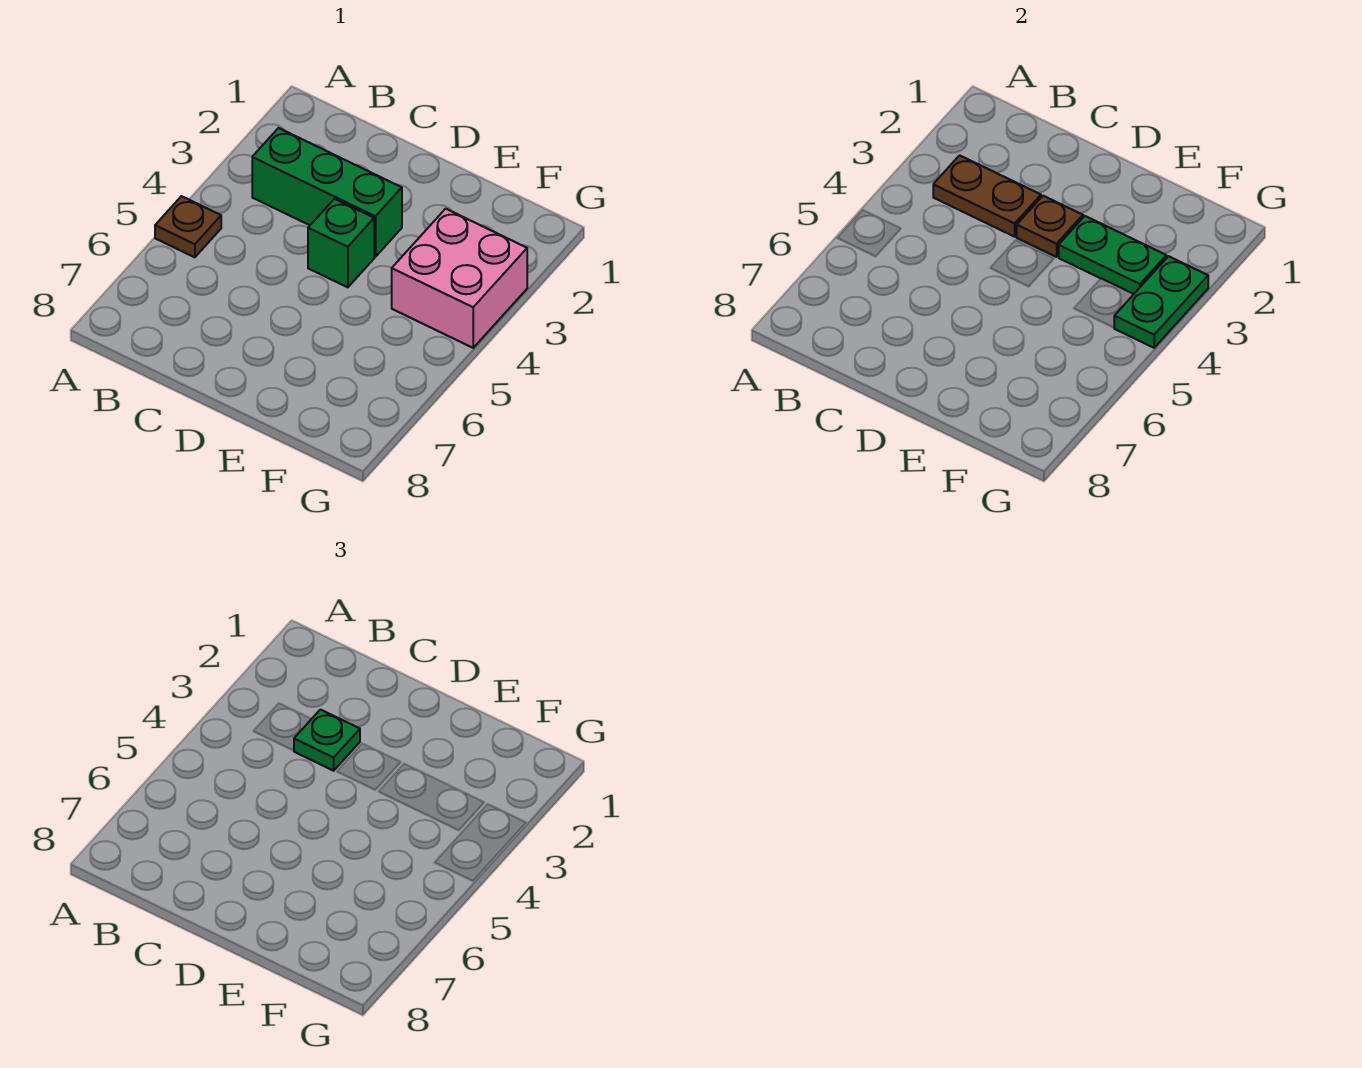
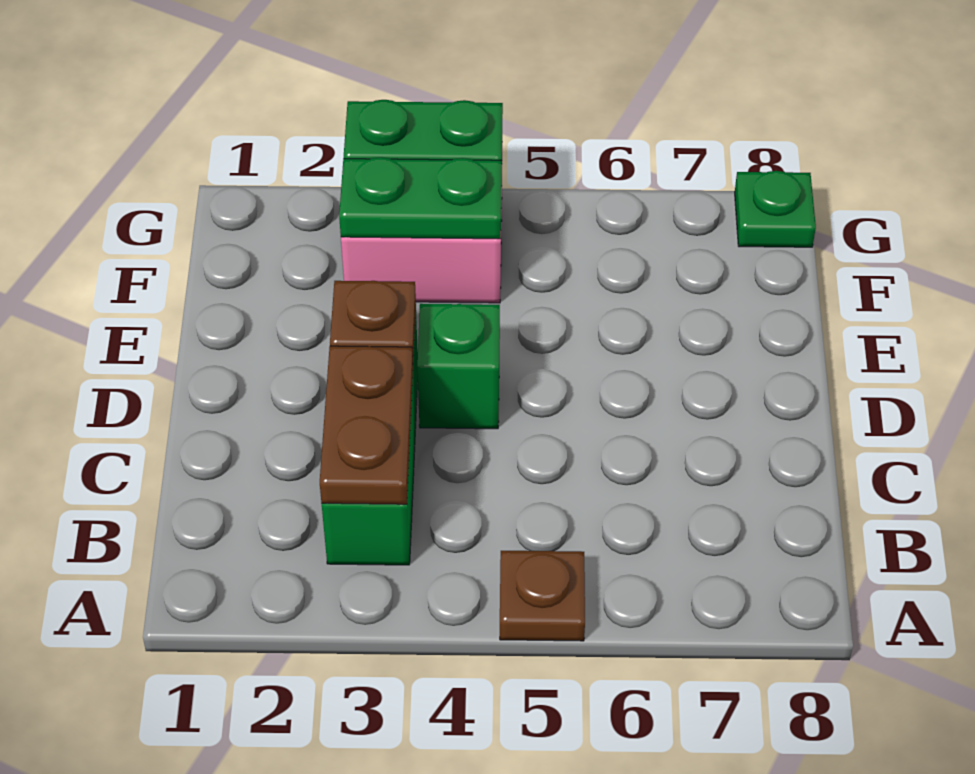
green plate C3 level 3 -> green plate G8 level 1
green plate E3:F3 level 2 -> green plate F3:F4 level 2

